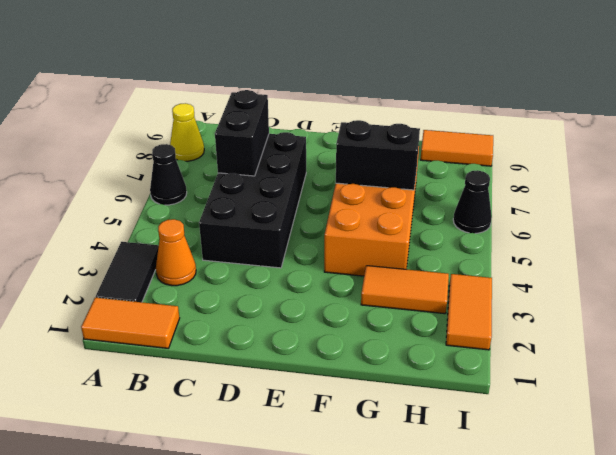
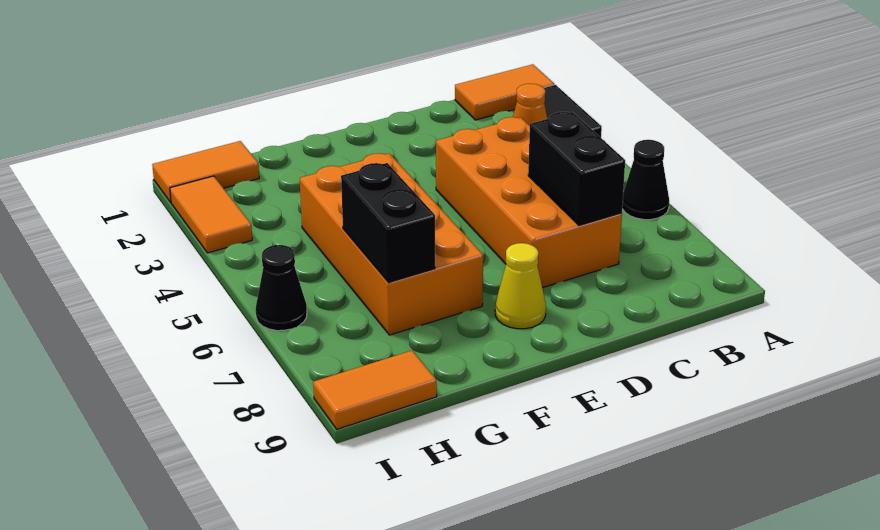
yellow cone A8 level 1 -> yellow cone E8 level 1
black brick C4:D7 level 1 -> orange brick C4:D7 level 1
black brick F6:G6 level 2 -> black brick G6:G7 level 2
orange tile G3:H3 level 1 -> orange tile H1:I1 level 1

